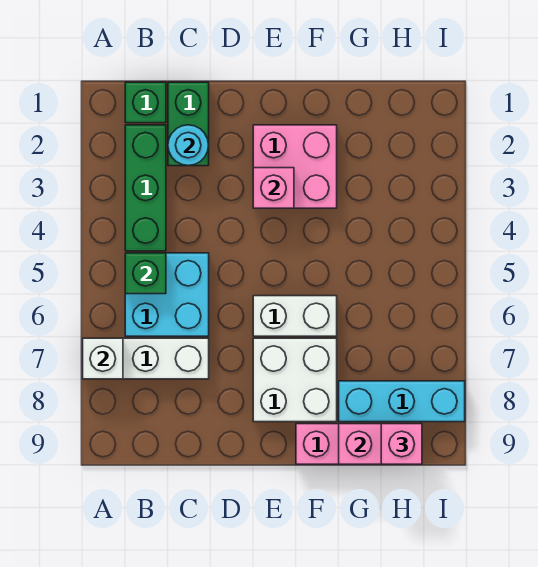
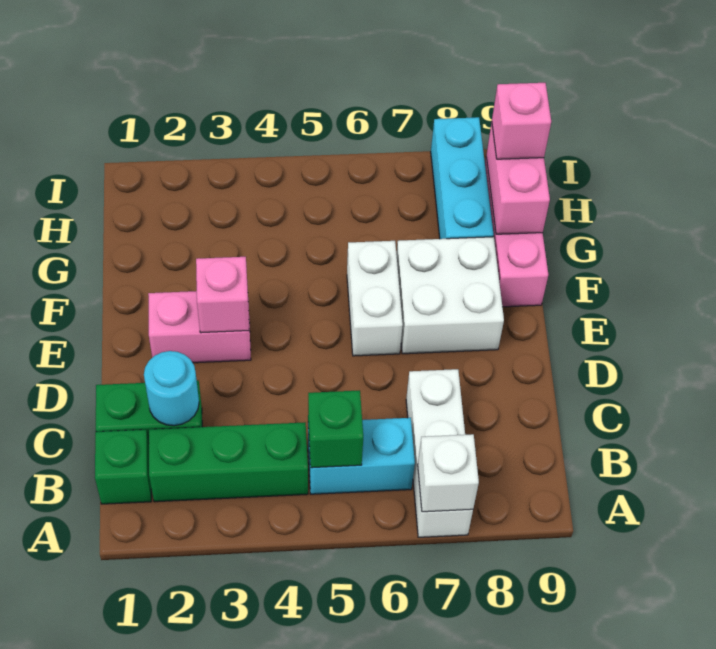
cyan brick B5:C6 level 1 -> cyan brick B5:B6 level 1
pink brick E2:F3 level 1 -> pink brick E2:E3 level 1

